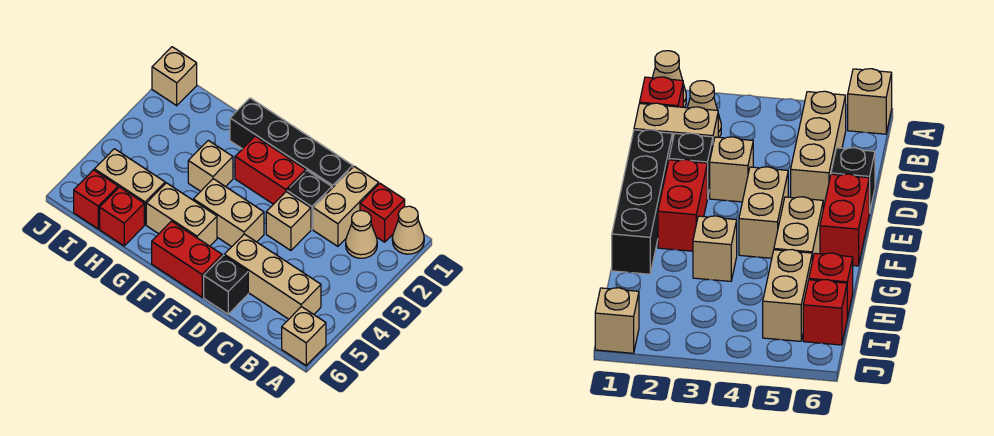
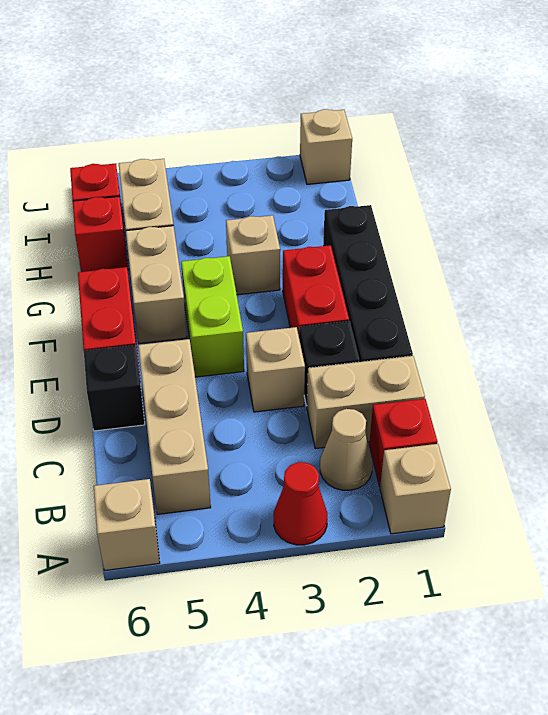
tan cone A1 level 1 -> tan brick A1 level 1
none -> red cone A3 level 1
tan brick E4:F4 level 1 -> lime brick E4:F4 level 1

